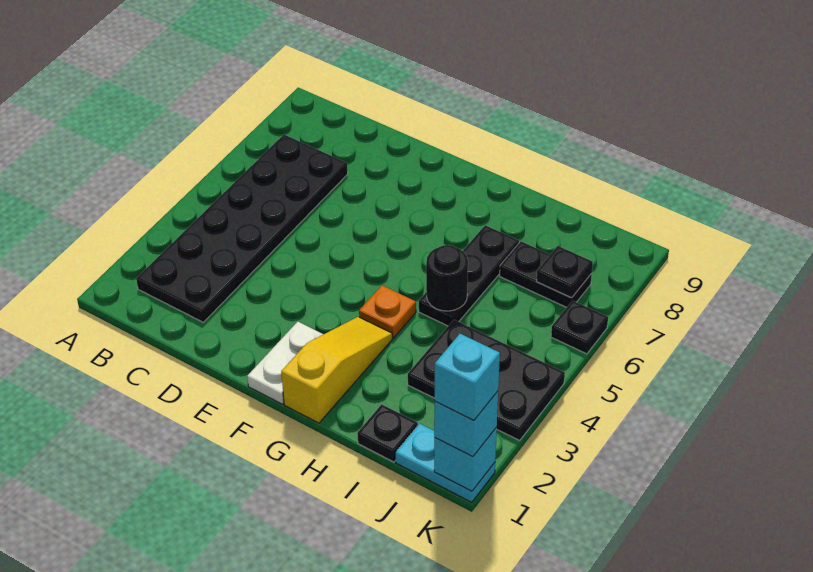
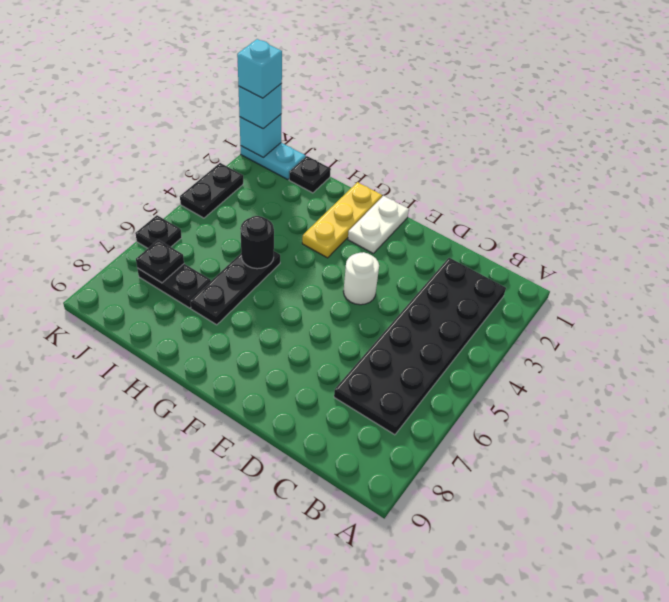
none -> white round brick E4 level 1
yellow slope G1:G3 level 1 top 1 -> yellow plate G1:G3 level 1
orange plate G4 level 1 -> none
black plate I3:K4 level 1 -> black plate K3:K4 level 1

